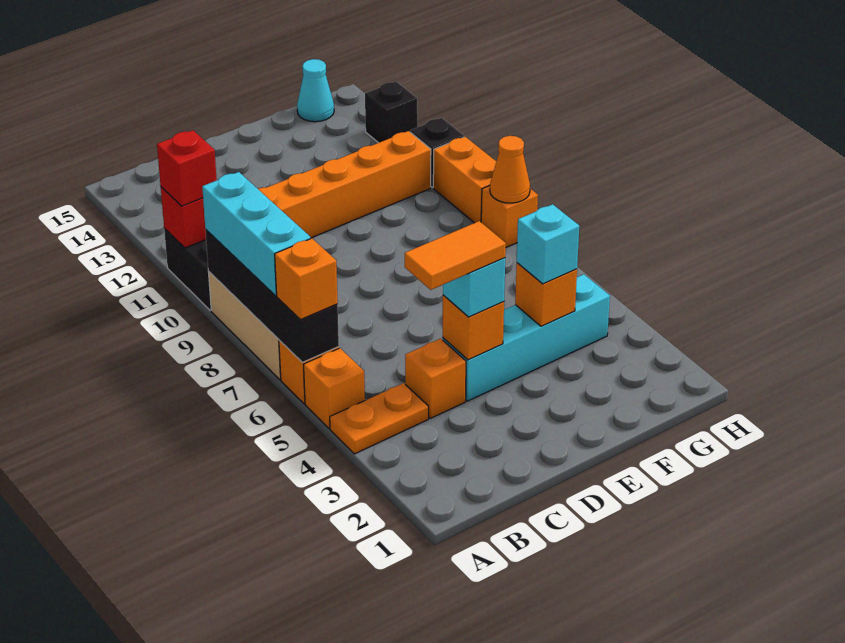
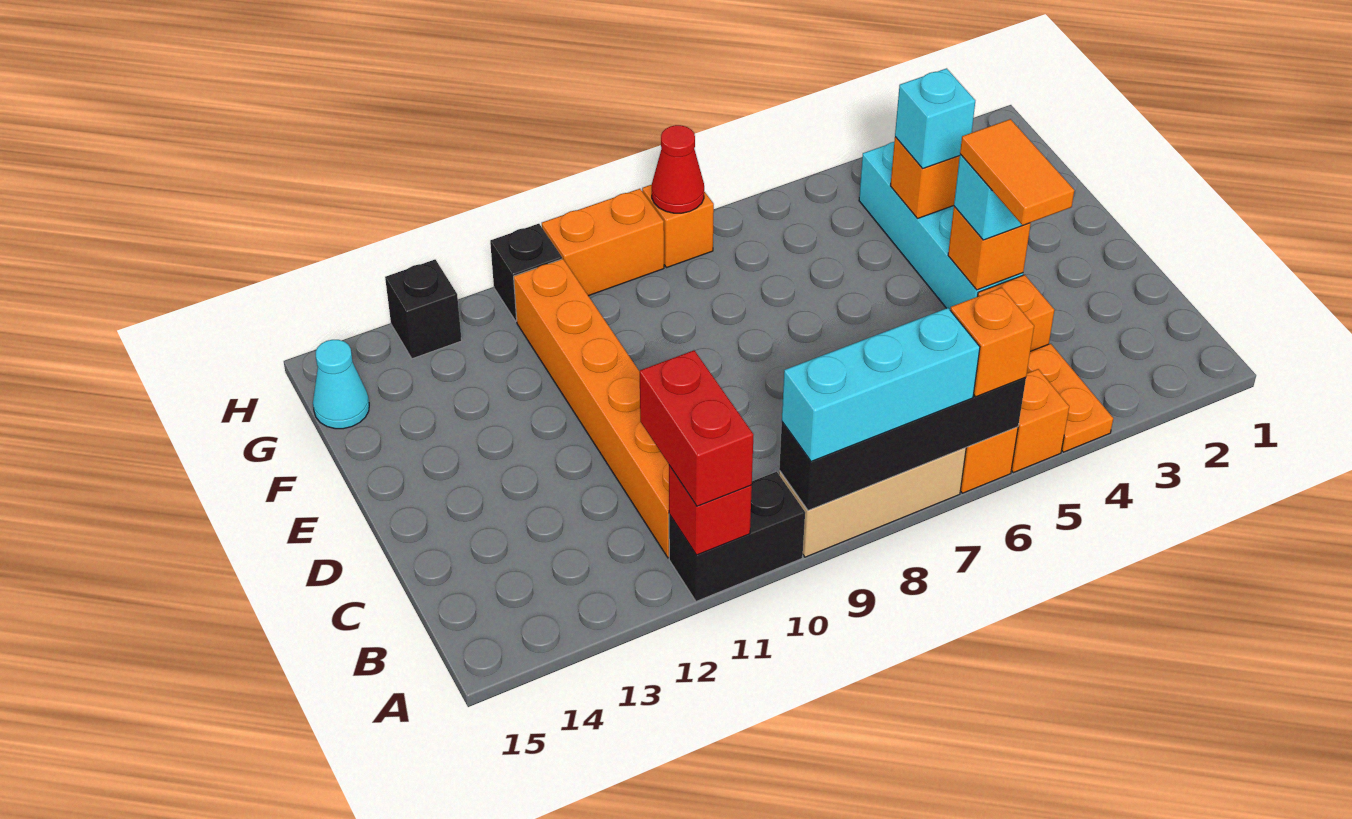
red brick A11 level 3 -> red brick A11:B11 level 3
orange cone H8 level 2 -> red cone H8 level 2

